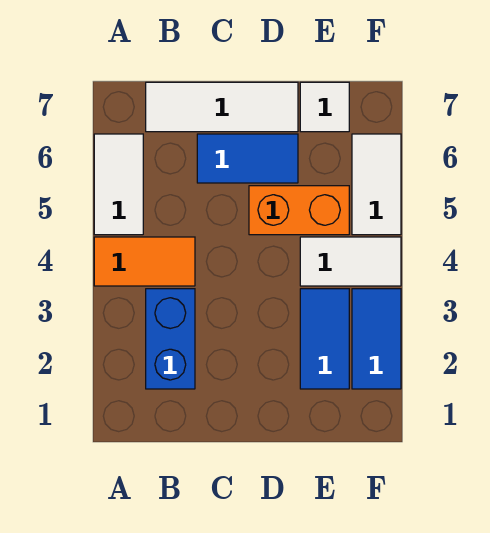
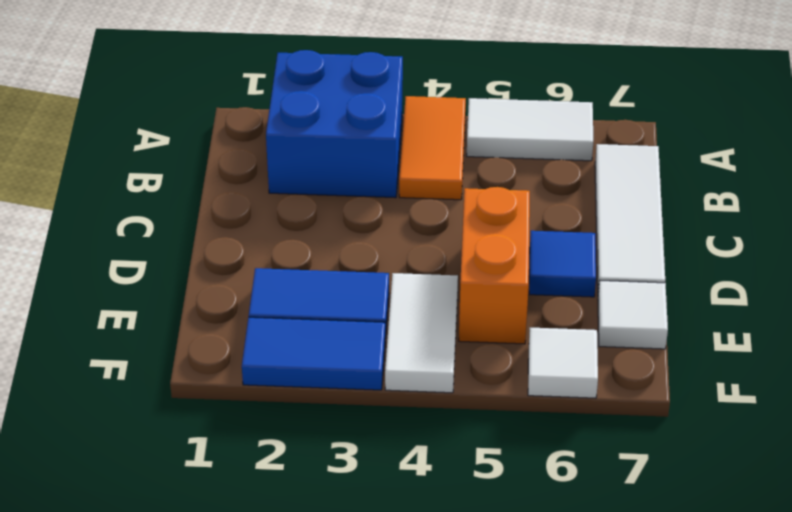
blue brick B2:B3 level 1 -> blue brick A2:B3 level 1
blue tile C6:D6 level 1 -> blue tile D6 level 1
white tile F5:F6 level 1 -> white tile F6 level 1

